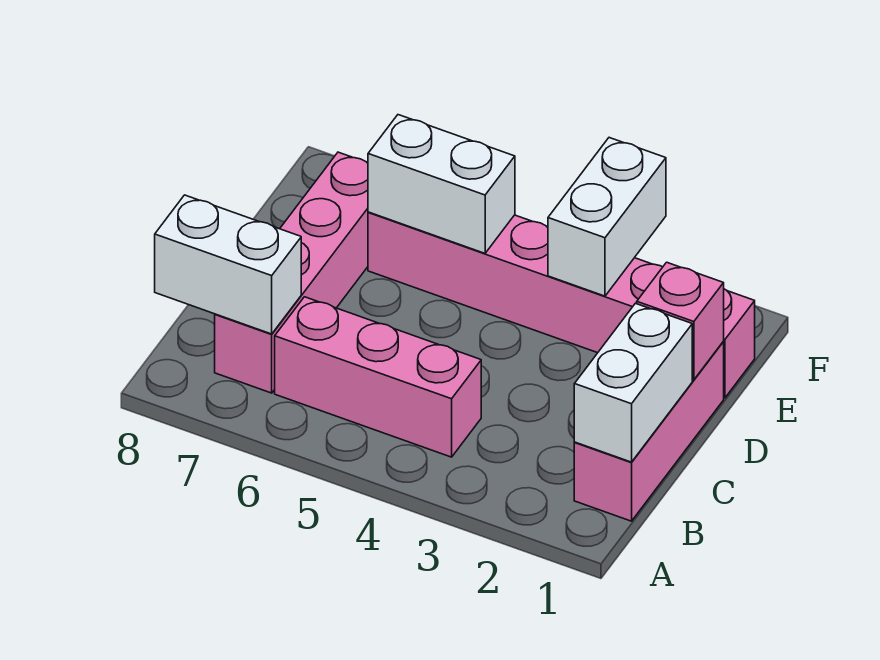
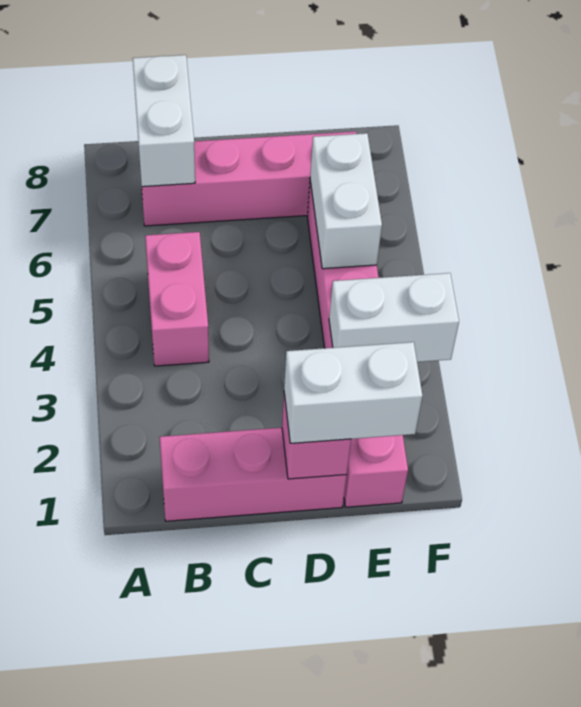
white brick B1:C1 level 2 -> white brick D1:E1 level 3
pink brick B4:B6 level 1 -> pink brick B4:B5 level 1

